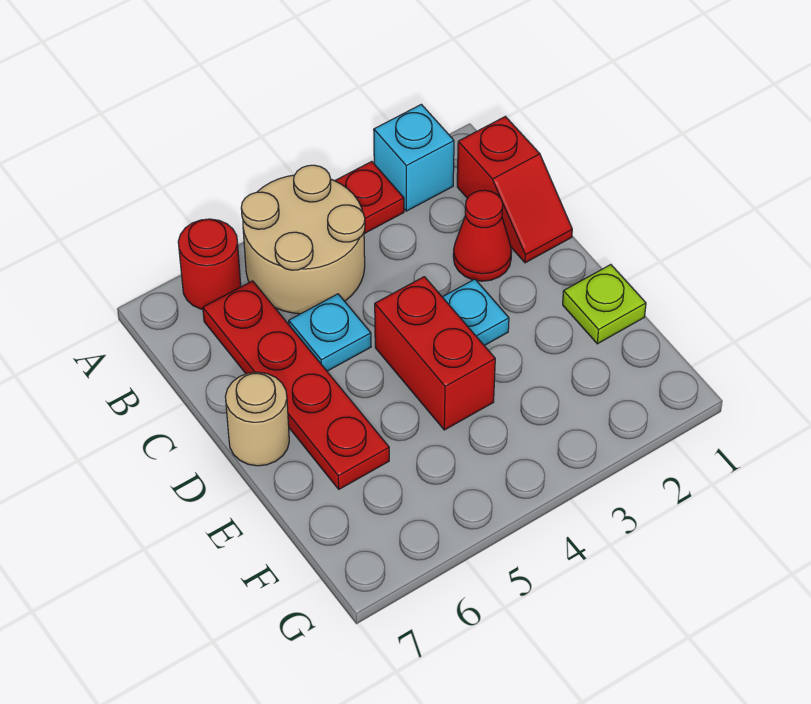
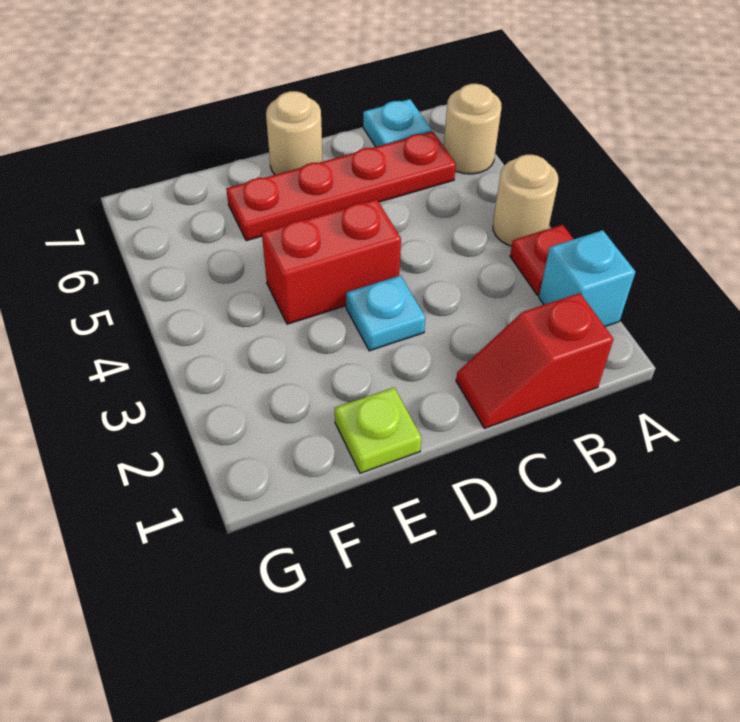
tan round brick A4:B5 level 1 -> tan round brick A4 level 1
red round brick A6 level 1 -> tan round brick A6 level 1
red cone C2 level 1 -> none
cyan plate C5 level 1 -> cyan plate B7 level 1

